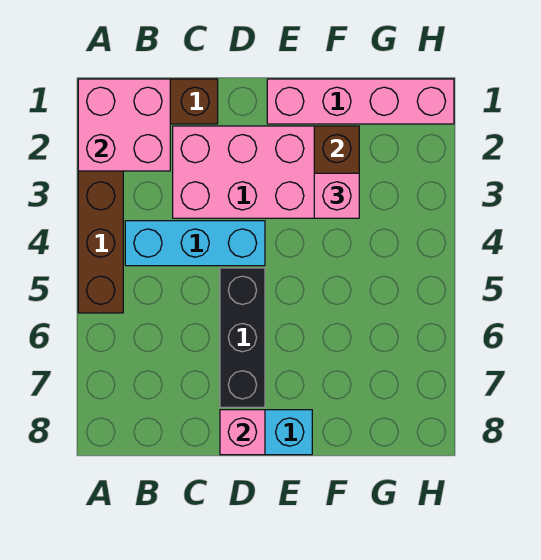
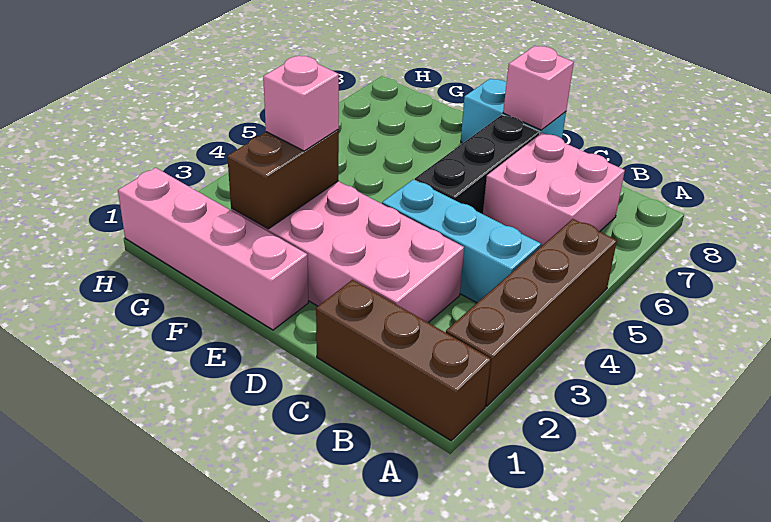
pink brick A1:B2 level 2 -> pink brick B6:C7 level 1

